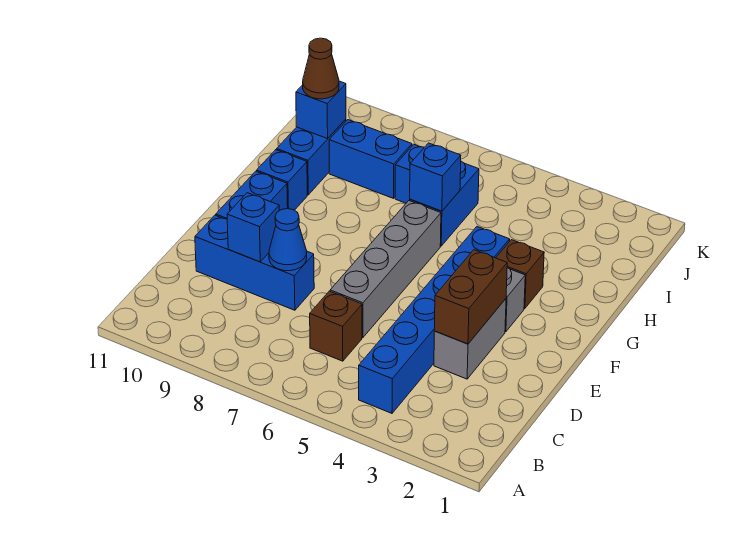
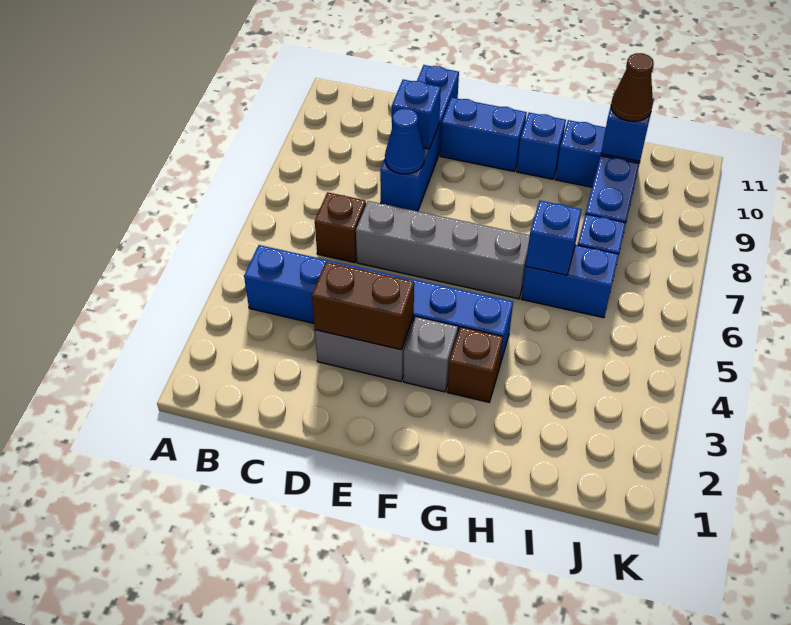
blue brick D8:D10 level 1 -> blue brick D8:D11 level 1

